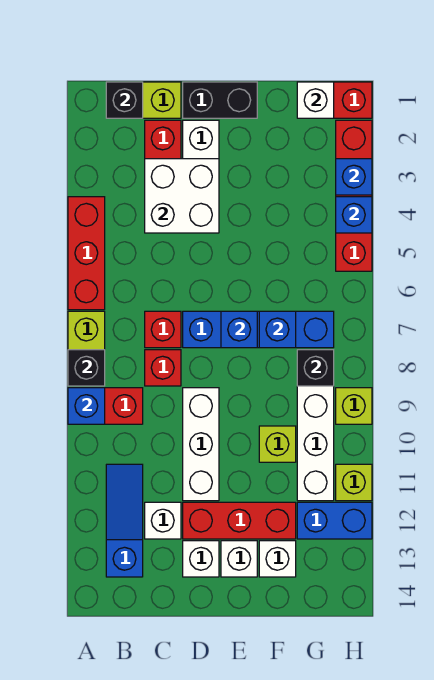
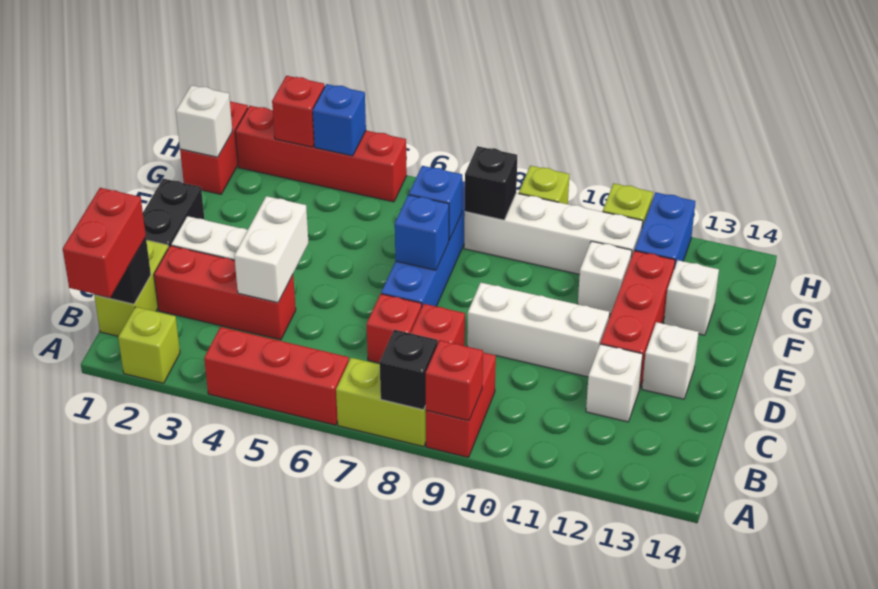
none -> red brick A1:B1 level 3
blue brick A9 level 2 -> red brick A9 level 2
blue slope B11:B13 level 1 top 13 -> none
white brick C3:D4 level 2 -> white brick C4:D4 level 2
white brick E13 level 1 -> white brick F11 level 1
lime brick F10 level 1 -> lime brick A2 level 1
blue brick H3 level 2 -> red brick H3 level 2

